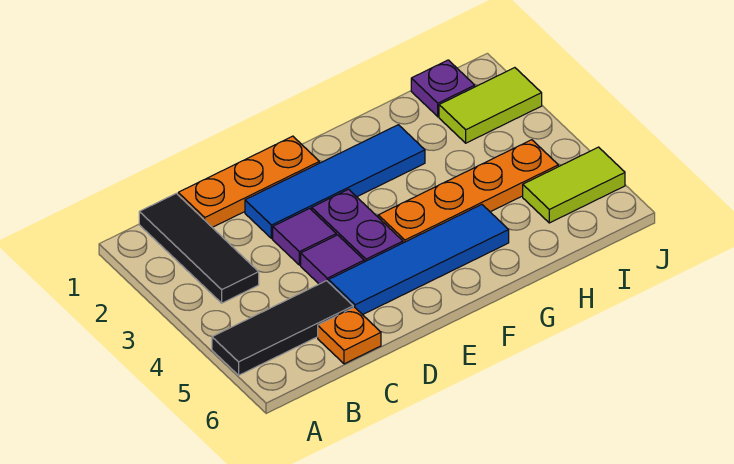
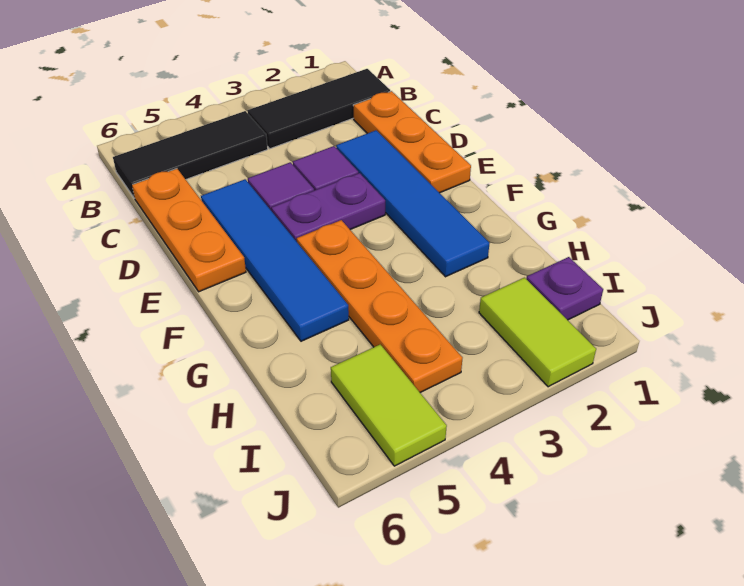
black tile A5:C5 level 1 -> black tile B4:B6 level 1
orange plate C6 level 1 -> orange plate C6:E6 level 1

